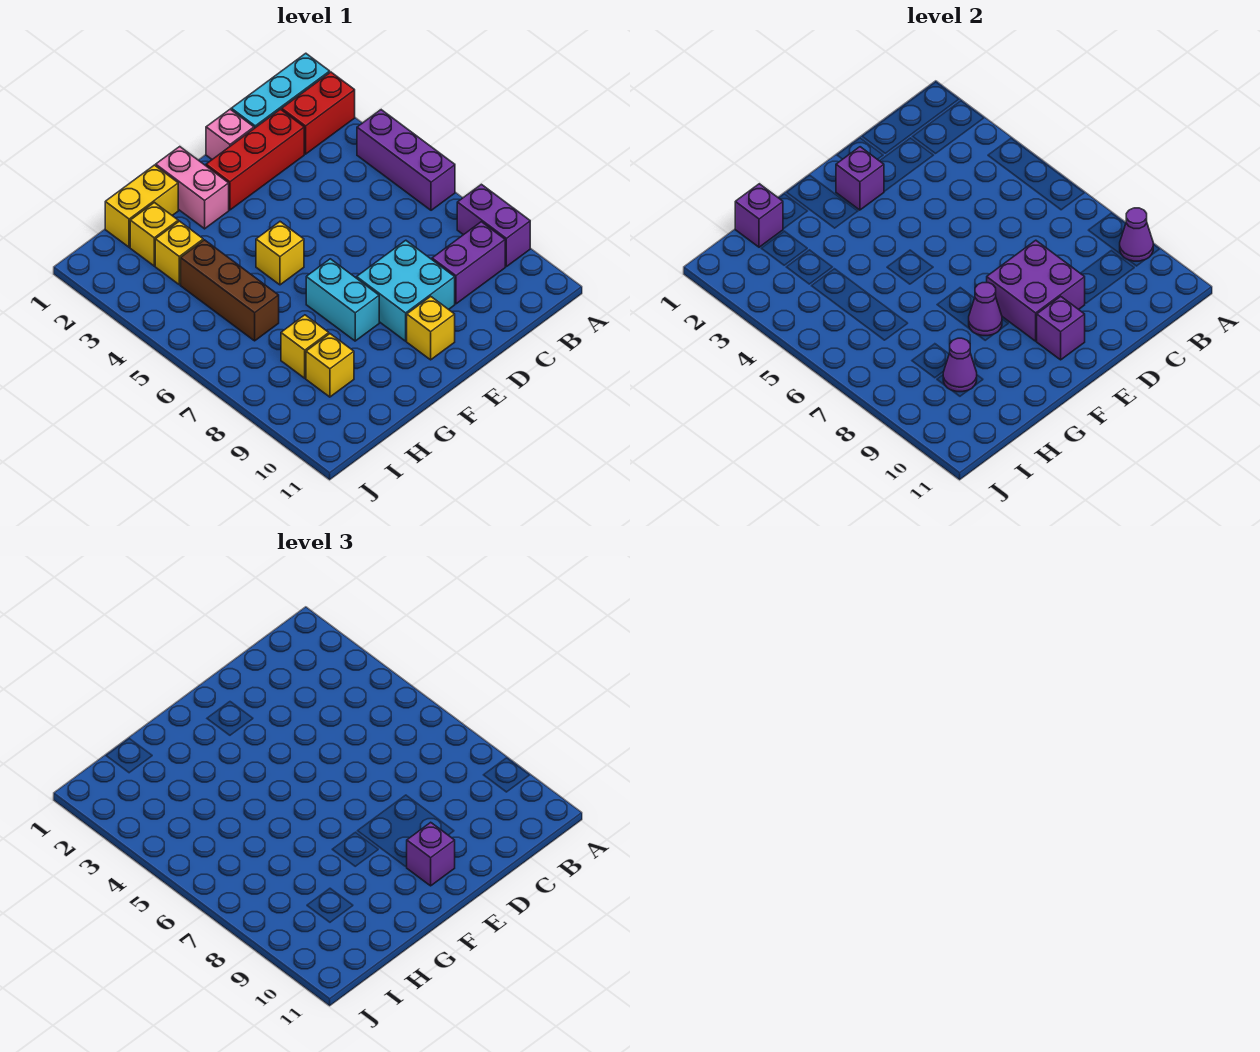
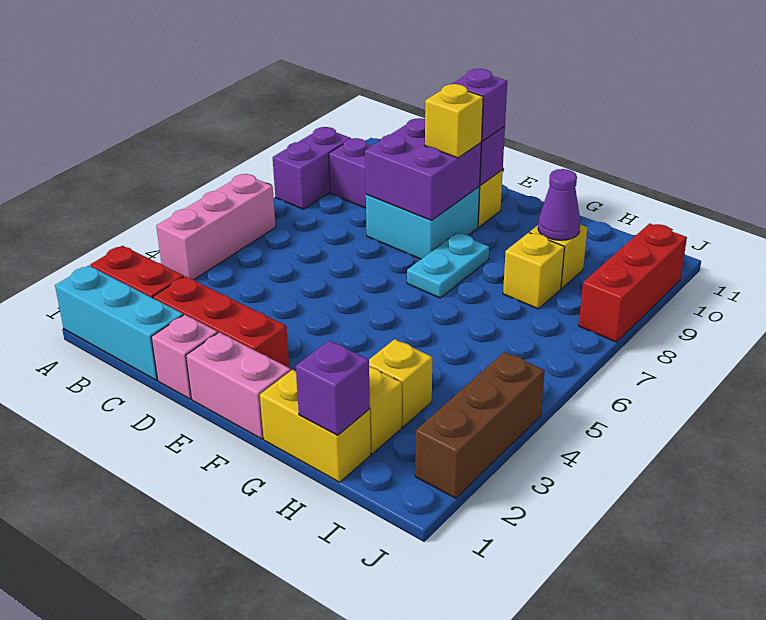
purple brick A4:A6 level 1 -> pink brick A4:A6 level 1
purple cone A9 level 2 -> none
purple brick E2 level 2 -> none
pink brick F1:F2 level 1 -> pink brick E1:F1 level 1
yellow brick F5 level 1 -> yellow brick E9 level 3
cyan brick F7:F8 level 1 -> cyan plate F7:F8 level 1
purple cone F8 level 2 -> none
brown brick H4:H6 level 1 -> brown brick J2:J4 level 1
none -> red brick J8:J10 level 1

